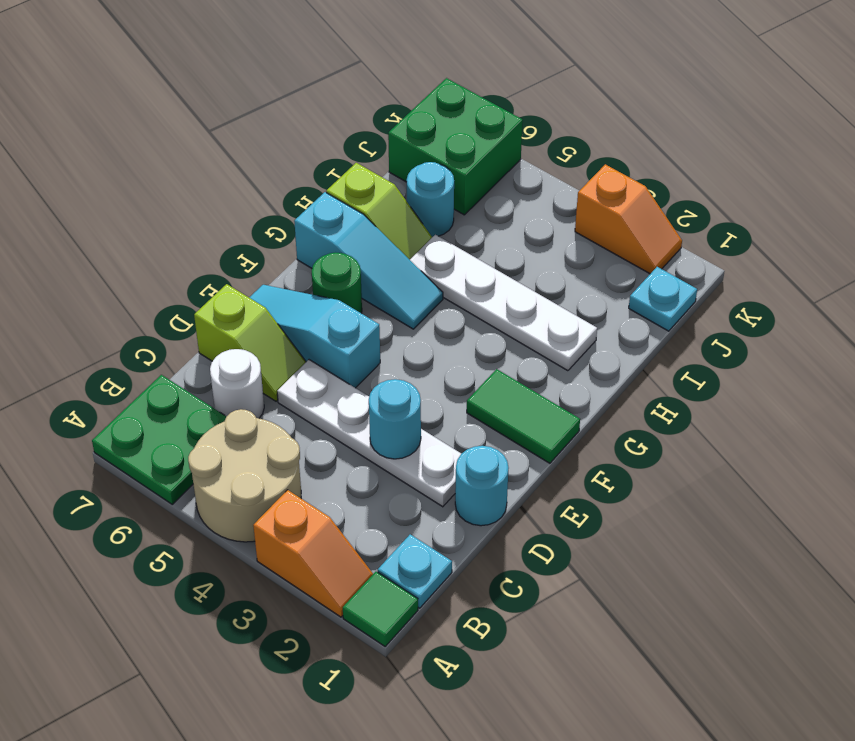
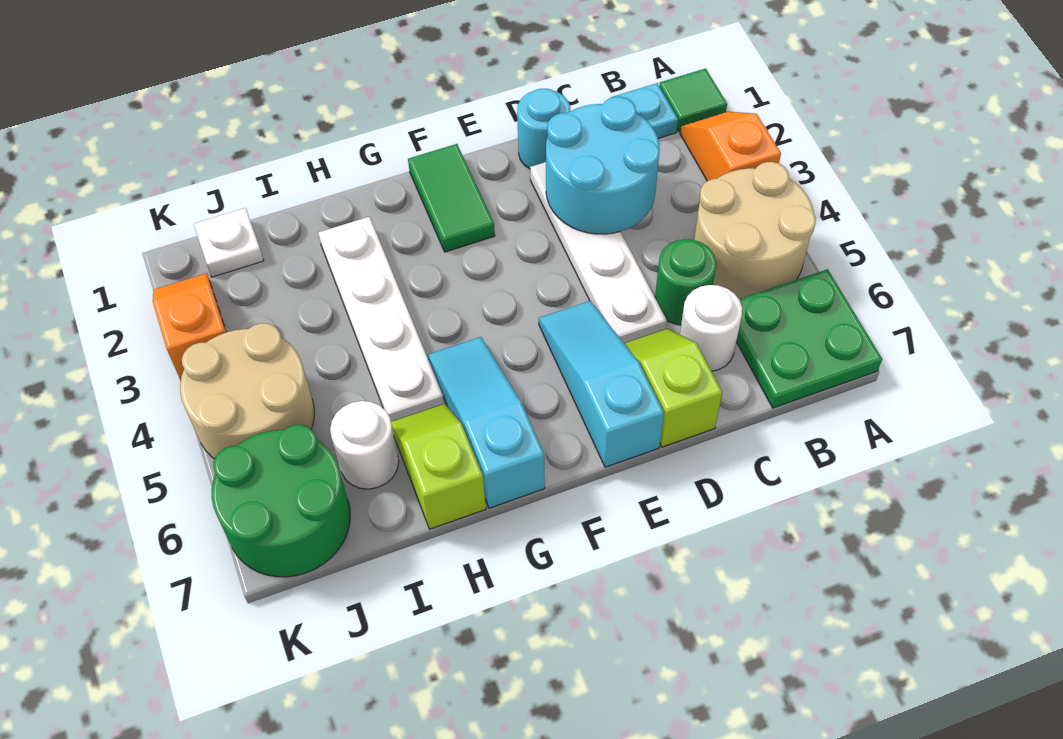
cyan round brick D3 level 2 -> cyan round brick C2:D3 level 2
cyan slope E5:E7 level 1 top 5 -> cyan slope E5:E7 level 1 top 7
green round brick F6 level 1 -> green round brick C5 level 1
cyan round brick I6 level 1 -> white round brick I6 level 1
cyan plate J1 level 1 -> white plate J1 level 1
none -> tan round brick J4:K5 level 1
green brick J6:K7 level 1 -> green round brick J6:K7 level 1

